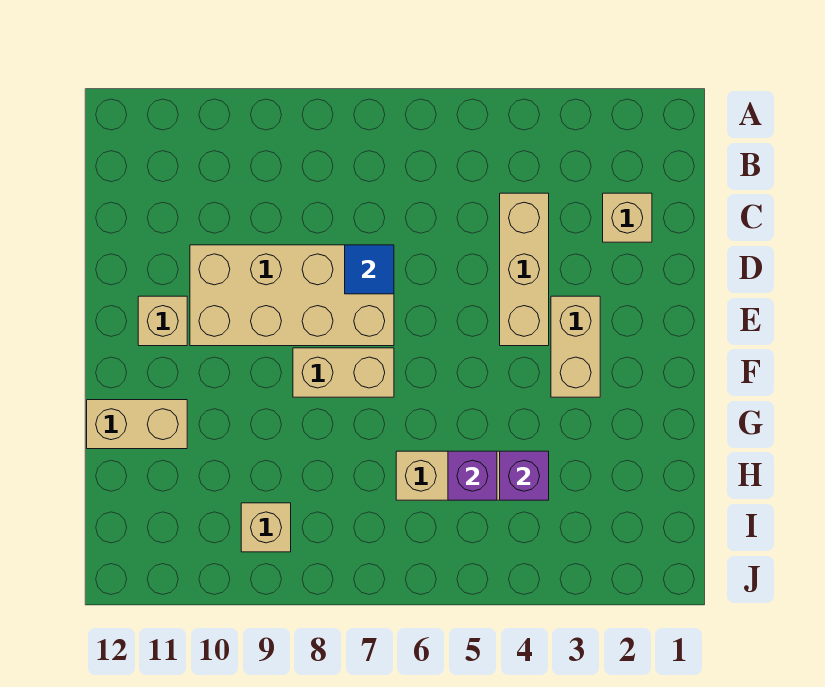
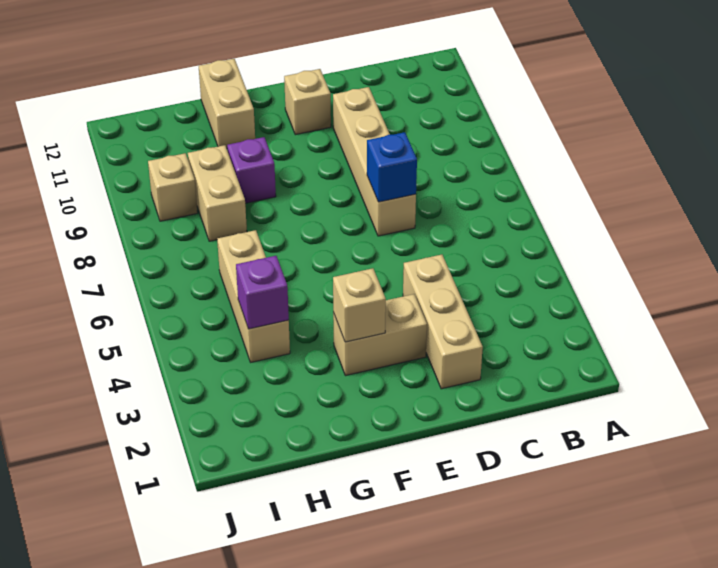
tan brick C2 level 1 -> tan brick F3 level 2
tan brick C4:E4 level 1 -> tan brick D2:D4 level 1
tan brick D7:E10 level 1 -> tan brick D7:D10 level 1
blue tile D7 level 2 -> blue brick D7 level 2
tan brick F7:F8 level 1 -> tan brick H8:H9 level 1
purple brick H5 level 2 -> purple brick G9 level 1

